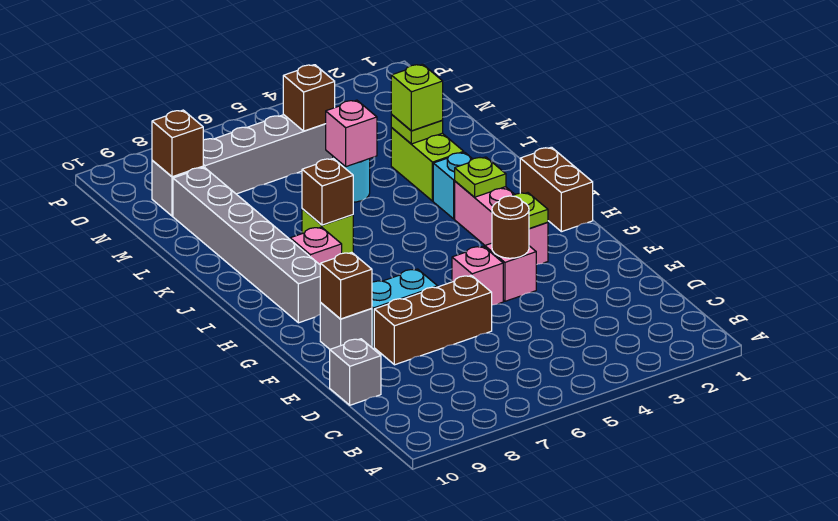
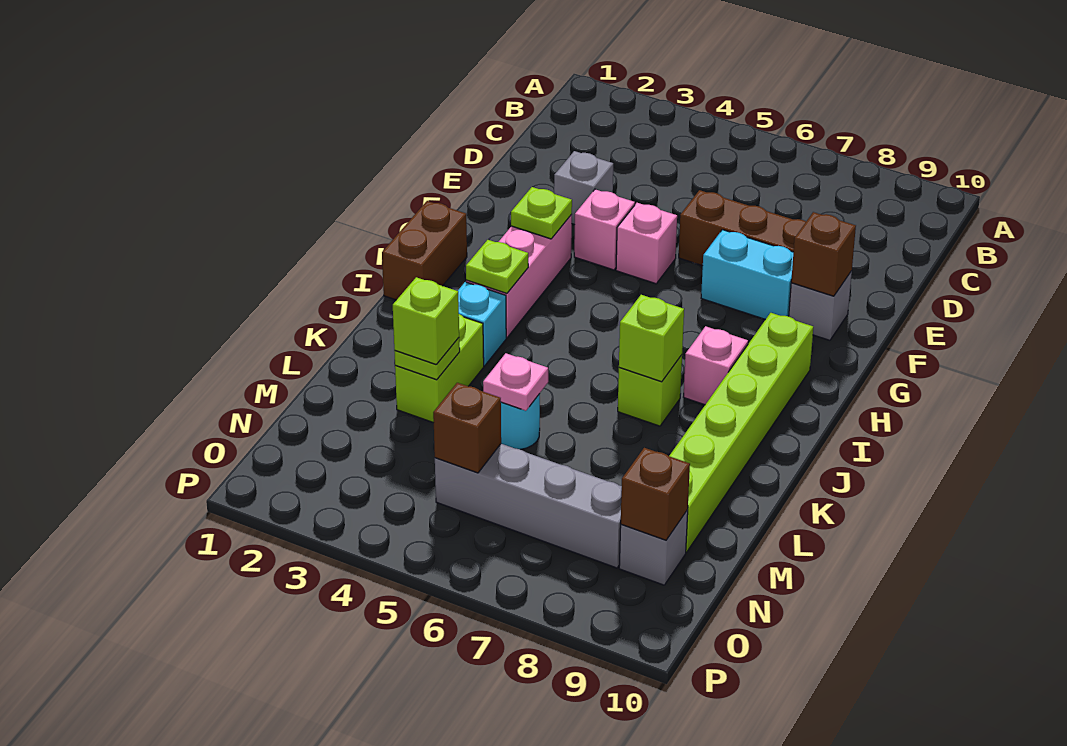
grey brick D10 level 1 -> grey brick E3 level 1
brown round brick F4 level 2 -> none
grey brick H9:M9 level 1 -> lime brick H9:M9 level 1
brown brick J7 level 2 -> lime brick J7 level 2
pink brick L5 level 2 -> pink plate L5 level 2

